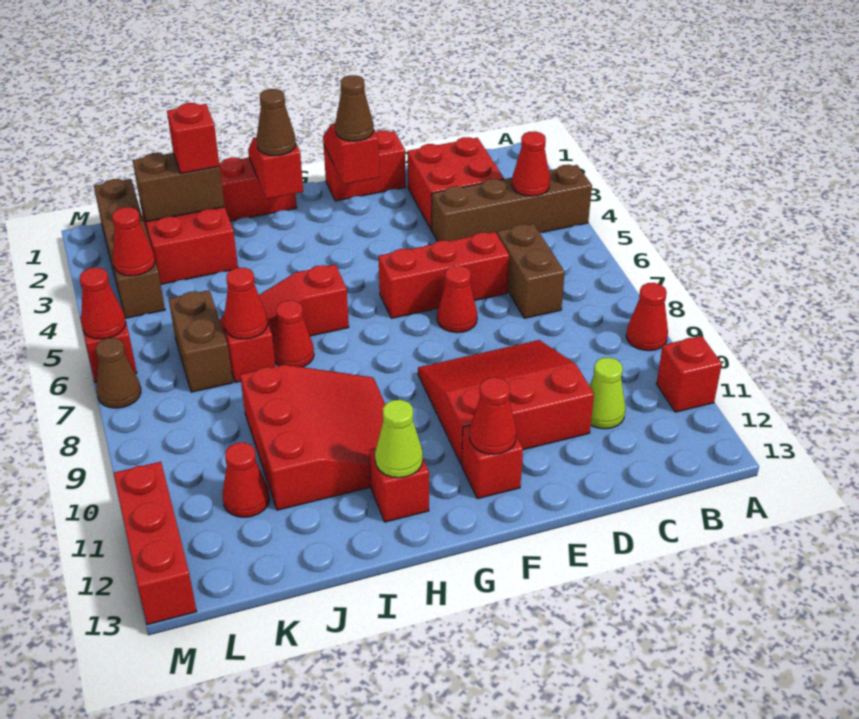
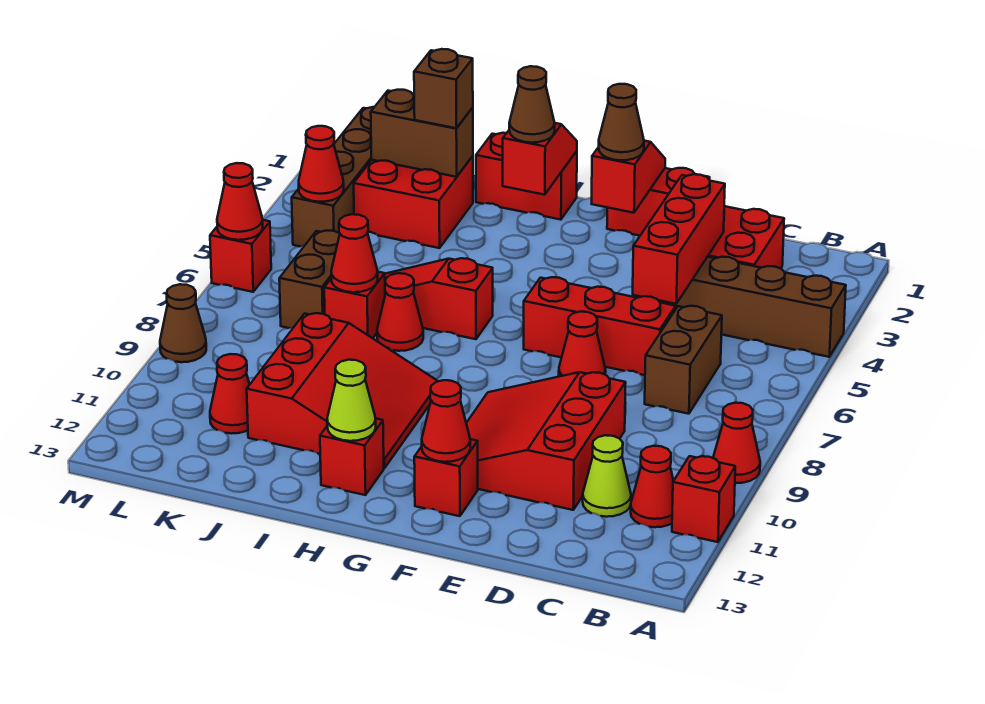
red cone B4 level 2 -> red cone B11 level 1
red slope D9:F11 level 1 top 11 -> red slope D9:F11 level 1 top D
red brick J2 level 3 -> brown brick J2 level 3
brown cone M7 level 1 -> brown cone M9 level 1
red brick M11:M13 level 1 -> red brick D3:D5 level 2

